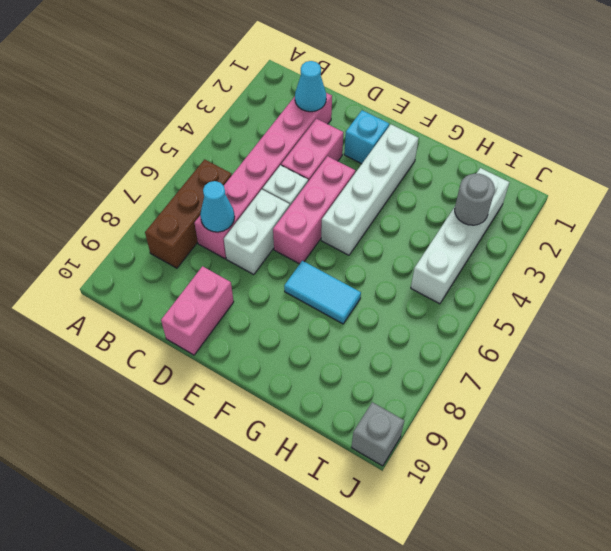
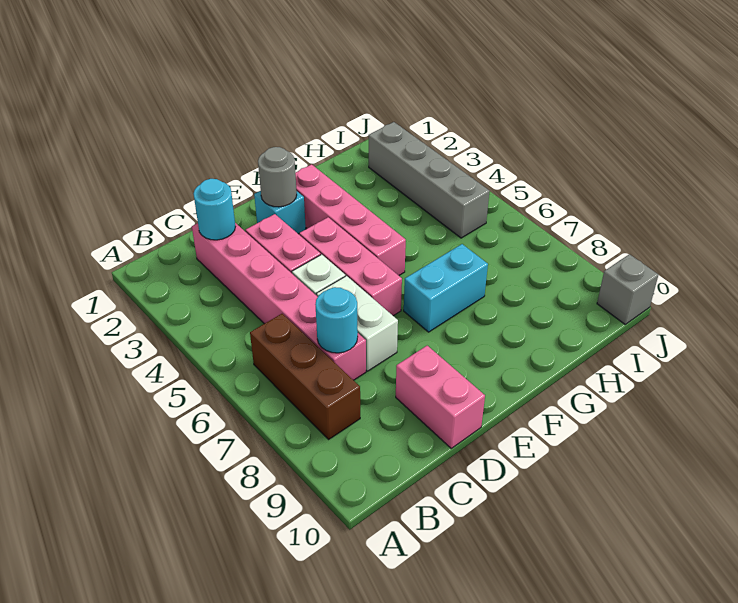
cyan cone C2 level 2 -> cyan round brick C2 level 2
cyan cone C7 level 2 -> cyan round brick C7 level 2
white brick F2:F5 level 1 -> pink brick F2:F5 level 1
cyan tile F7:G7 level 1 -> cyan brick F7:G7 level 1
white brick I2:I5 level 1 -> grey brick I2:I5 level 1
grey round brick I3 level 2 -> grey round brick E2 level 2

